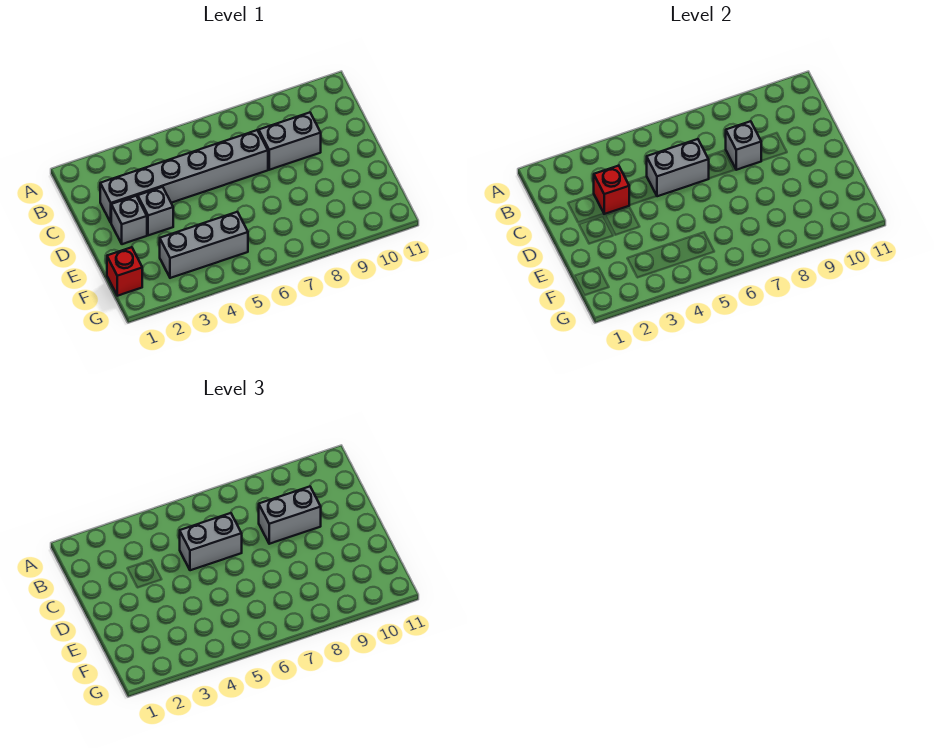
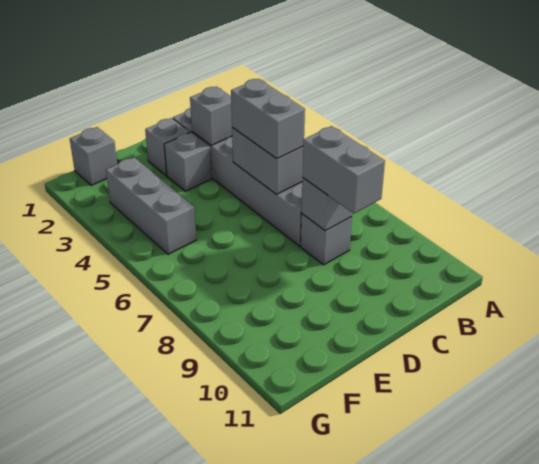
red brick C3 level 2 -> grey brick C3 level 2
grey brick C8:C9 level 1 -> grey brick C8 level 1
red brick F1 level 1 -> grey brick F1 level 1

